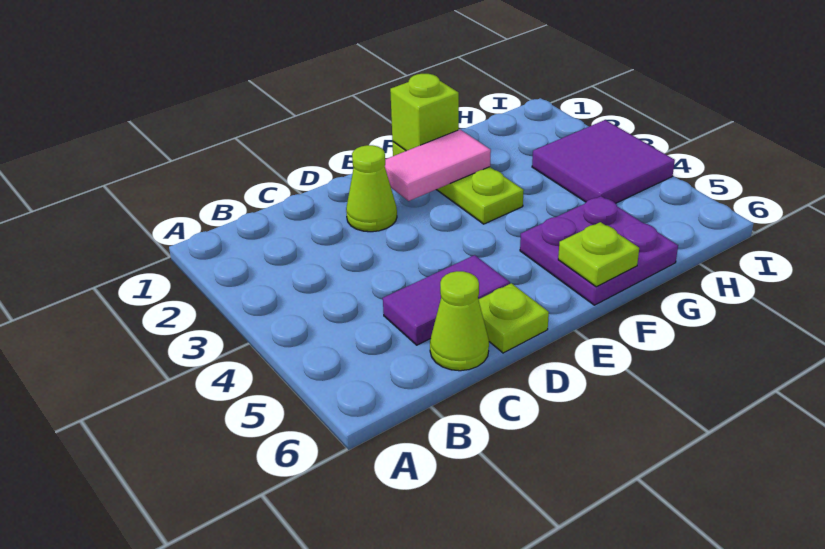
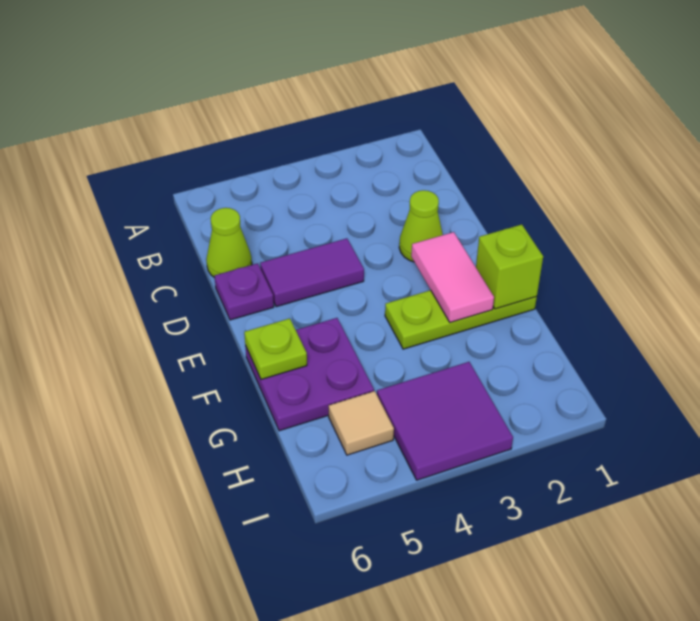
purple tile C5:D5 level 1 -> purple tile D4:D5 level 1
lime plate D6 level 1 -> purple plate D6 level 1
none -> tan tile H5 level 1

